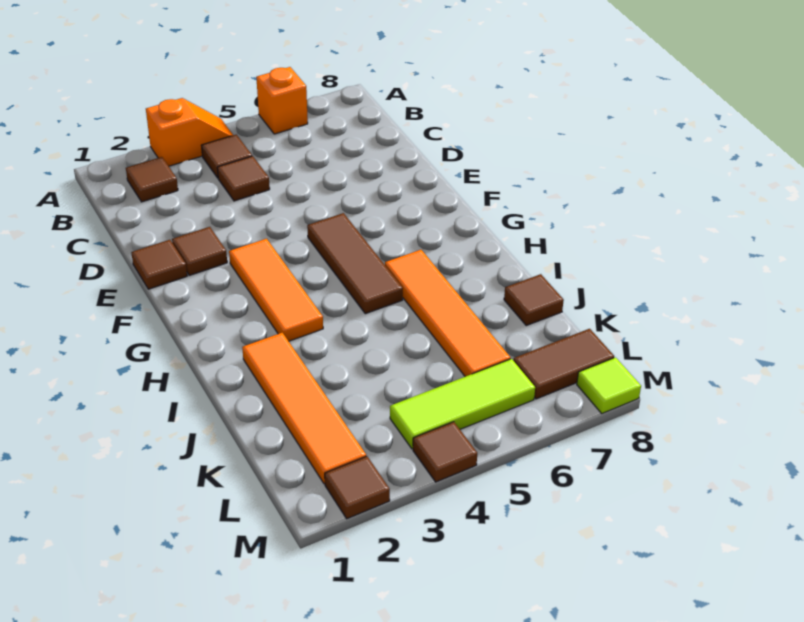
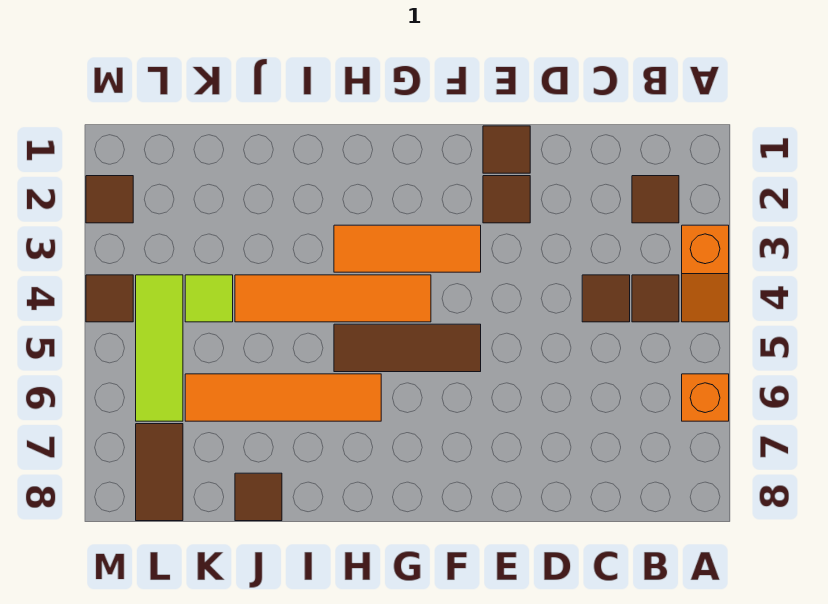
orange tile I2:L2 level 1 -> orange tile G4:J4 level 1
lime tile M8 level 1 -> lime tile K4 level 1

